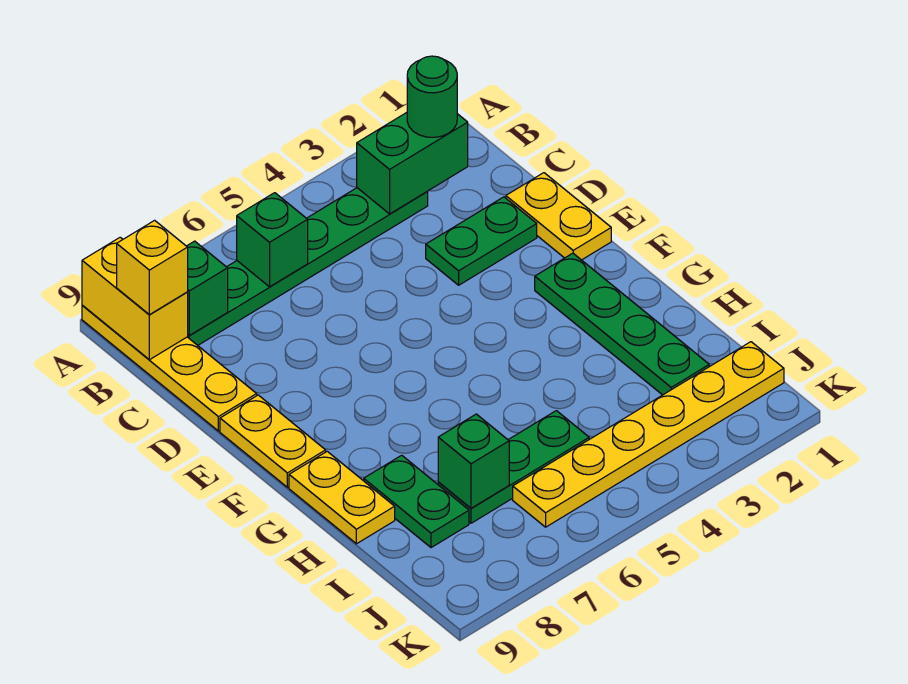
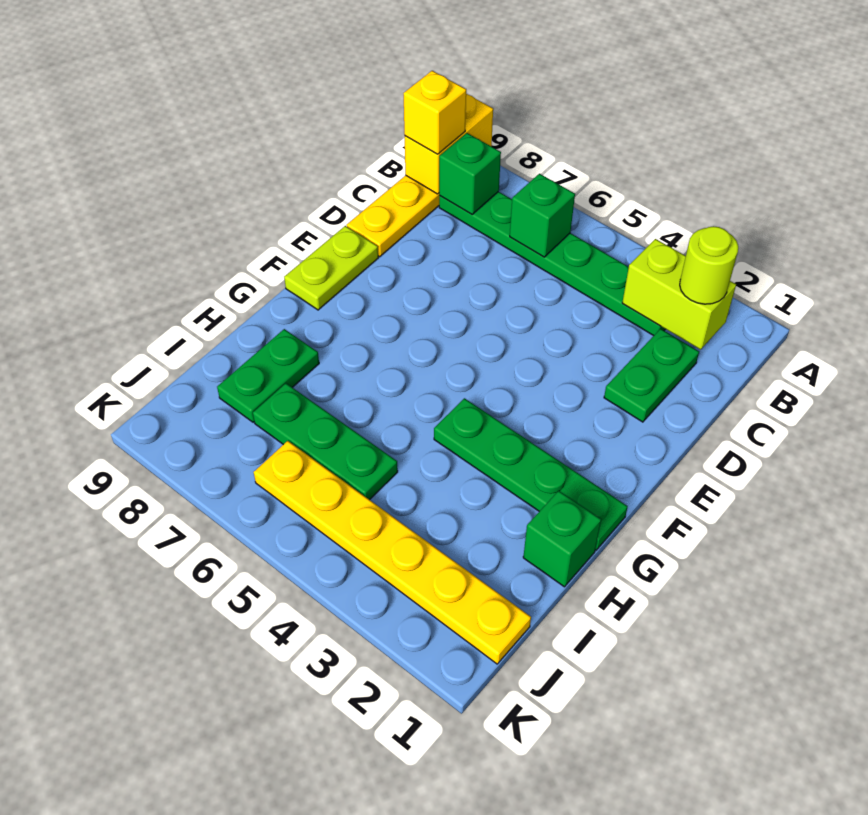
green brick B2:B3 level 2 -> lime brick B2:B3 level 2
green round brick B2 level 3 -> lime round brick B2 level 3
yellow plate D1:E1 level 1 -> none
green plate D2:D3 level 1 -> green plate C2:D2 level 1
yellow plate E9:F9 level 1 -> lime plate E9:F9 level 1
green plate F2:I2 level 1 -> green plate G1:G4 level 1
yellow plate G9:H9 level 1 -> none
green brick I7 level 2 -> green brick H1 level 1

